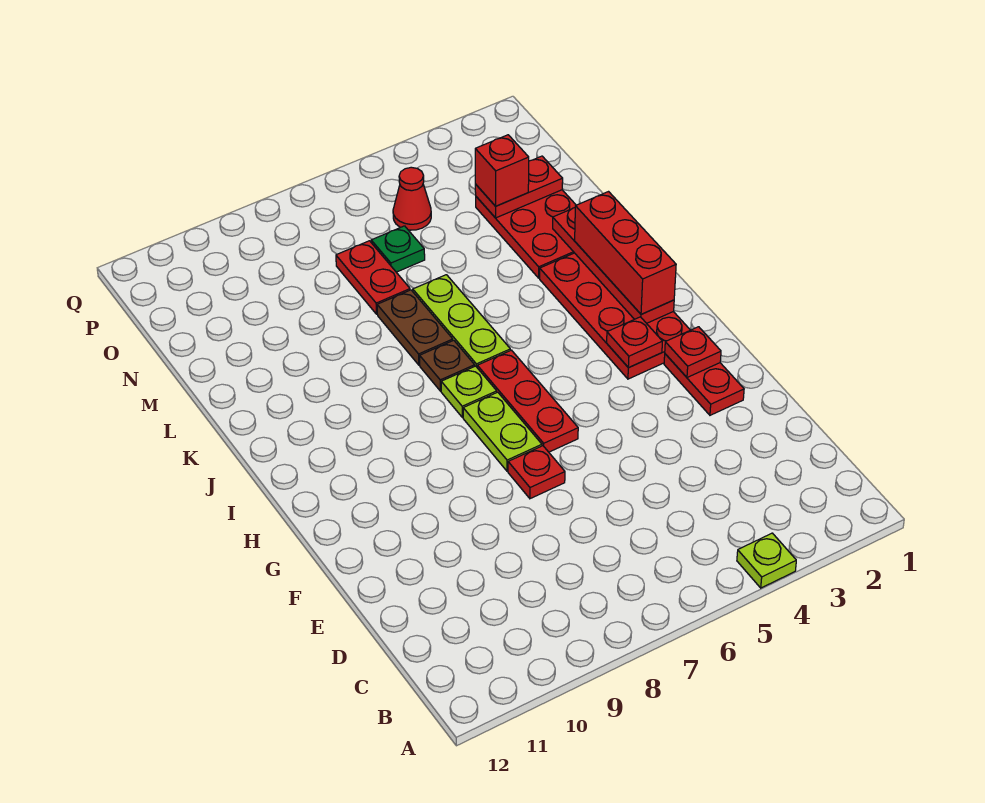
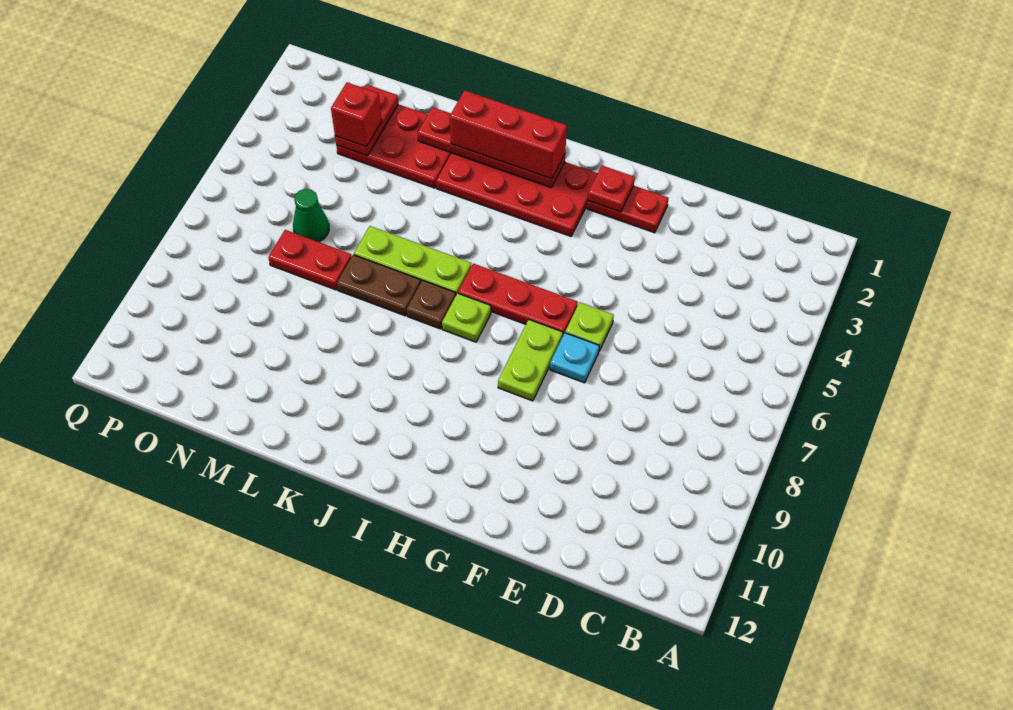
lime plate A4 level 1 -> lime plate F6 level 1
red plate F7 level 1 -> cyan plate F7 level 1
lime plate G7:H7 level 1 -> lime plate G7:G8 level 1
red plate H3 level 2 -> none
green plate N6 level 1 -> green cone N6 level 1
red cone O5 level 1 -> none

